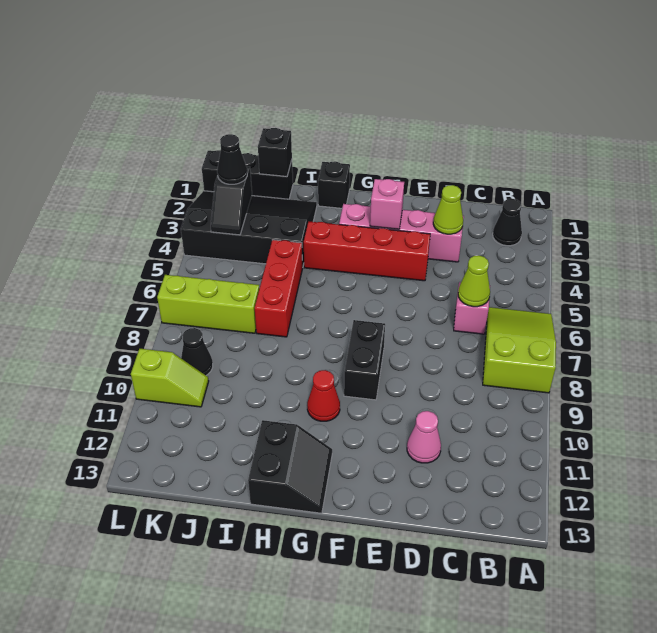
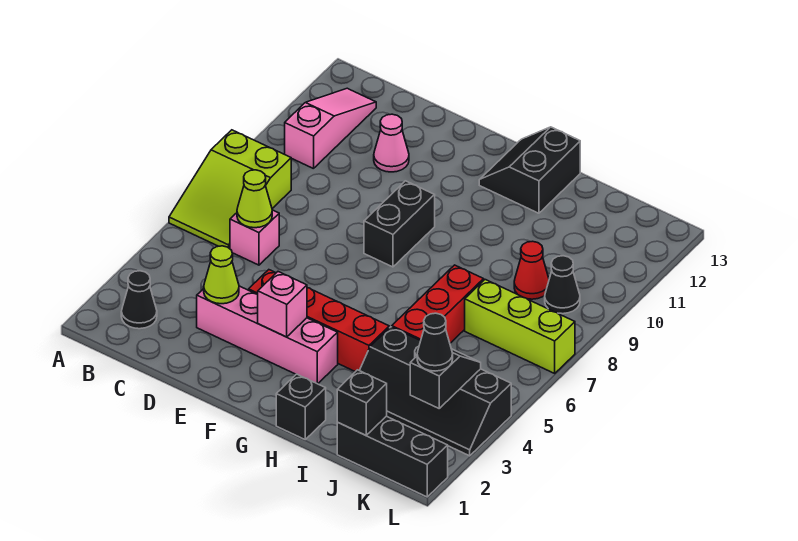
none -> pink slope B10:B12 level 1 top 10
red cone G10 level 1 -> red cone J9 level 1
black slope I2:L4 level 1 top 4 -> black slope I3:L4 level 1 top 4
lime slope K10:L10 level 1 top L -> none

